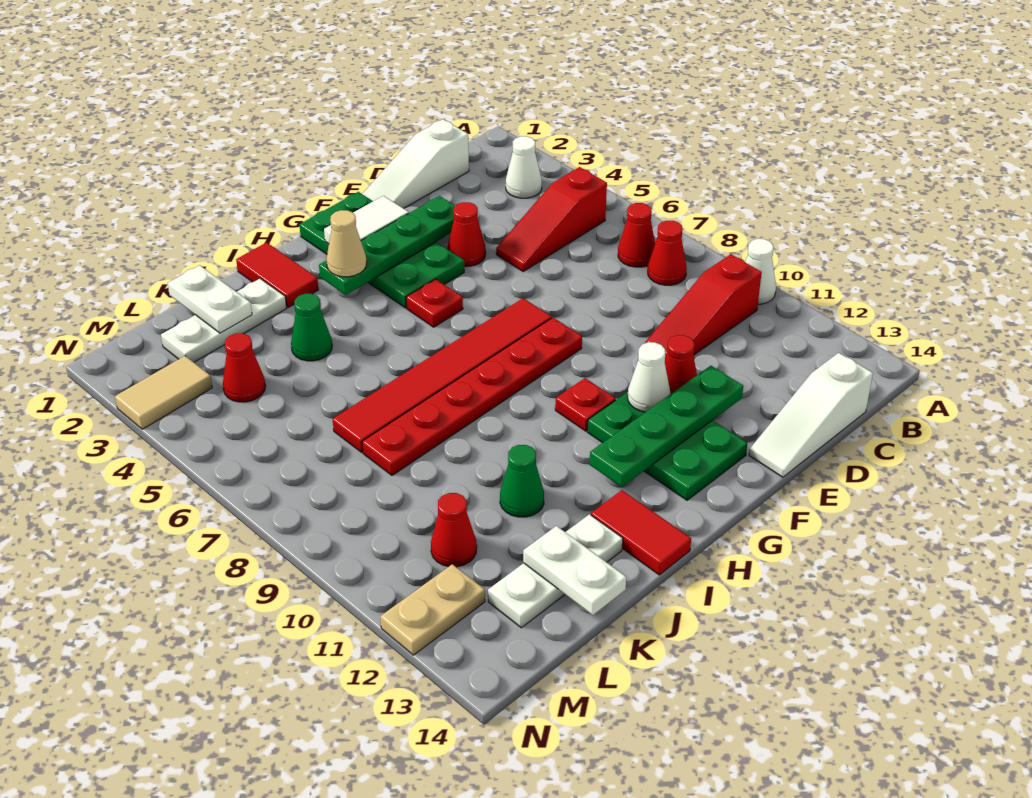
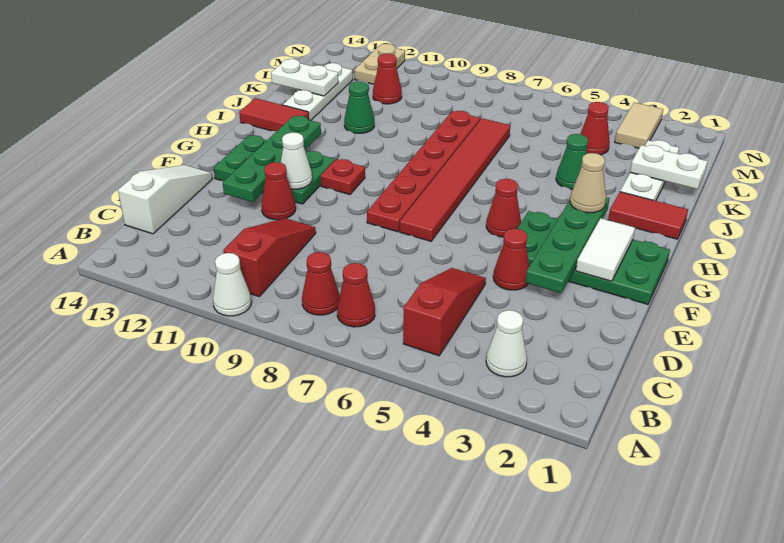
white slope C1:E1 level 1 top C -> none
red plate G5 level 1 -> red cone G5 level 1

